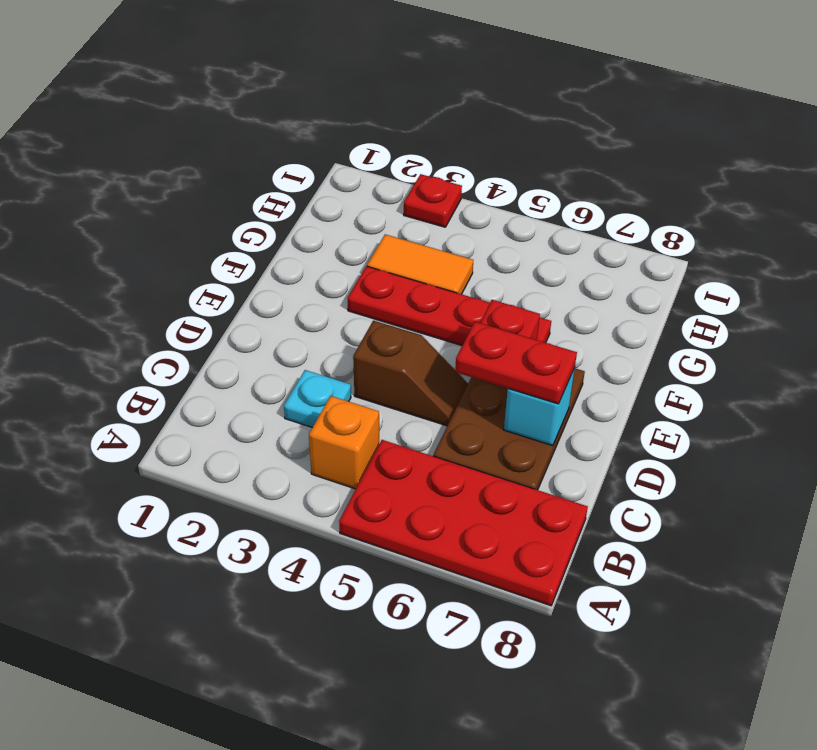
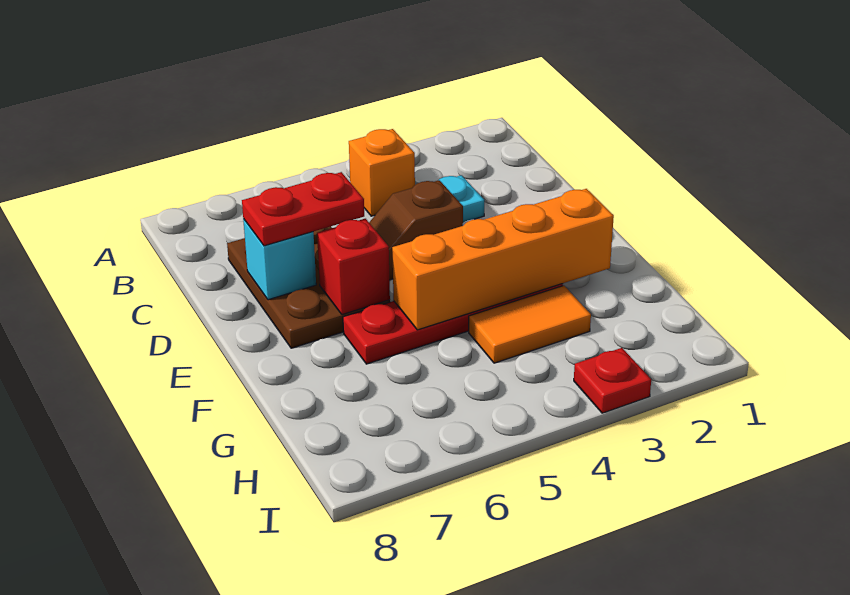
red plate A5:B8 level 1 -> none
none -> orange brick F2:F5 level 2

